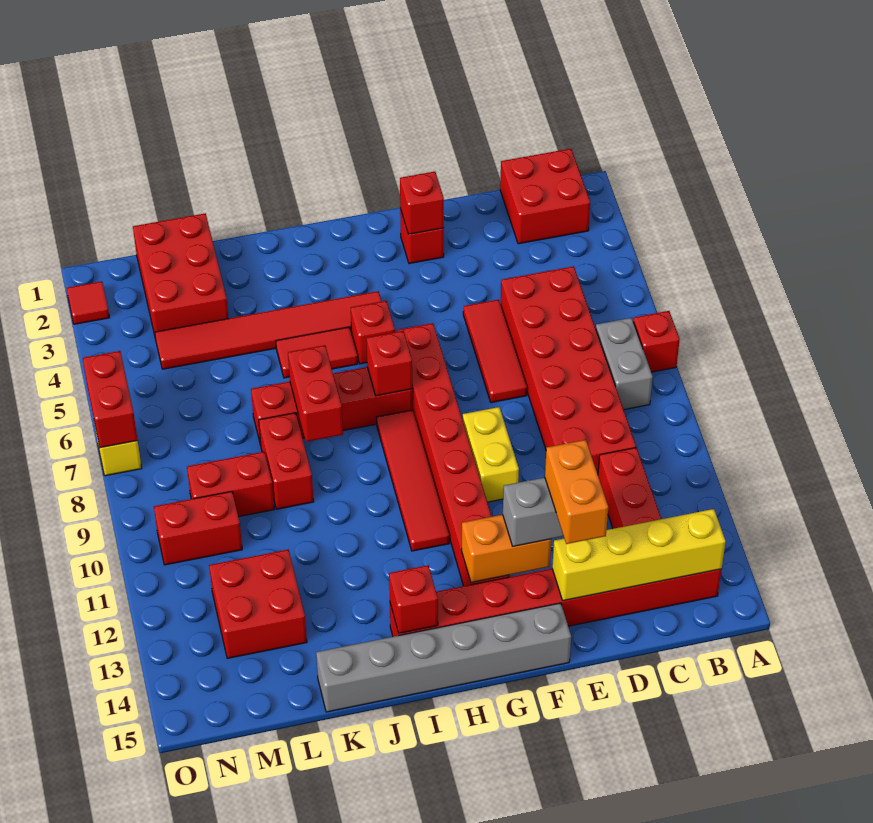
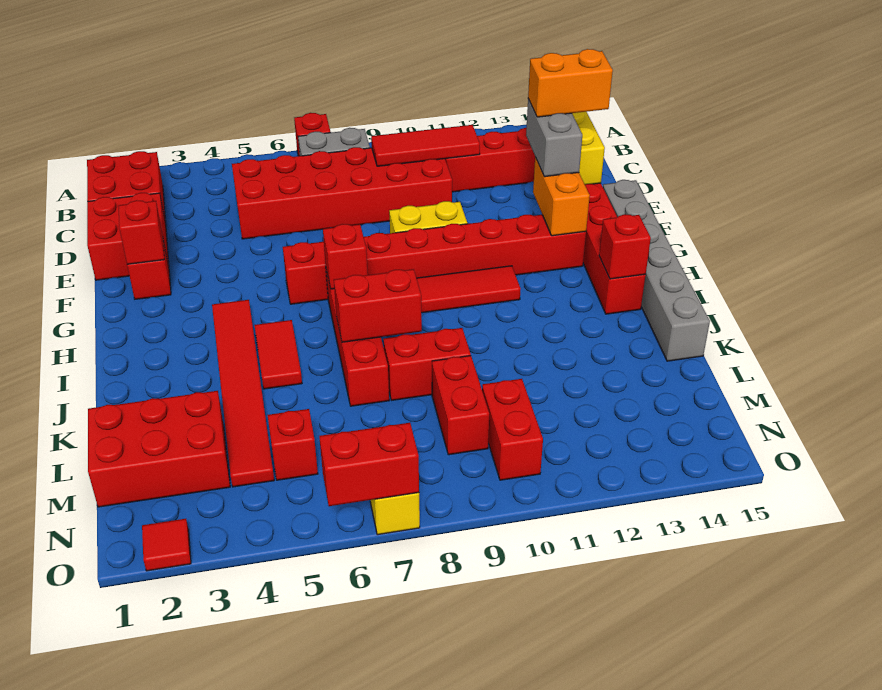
red tile E5:E7 level 1 -> red tile C9:C11 level 2
red brick H5 level 1 -> red brick M5 level 1
red brick L12:M13 level 1 -> red brick D1:E2 level 1

